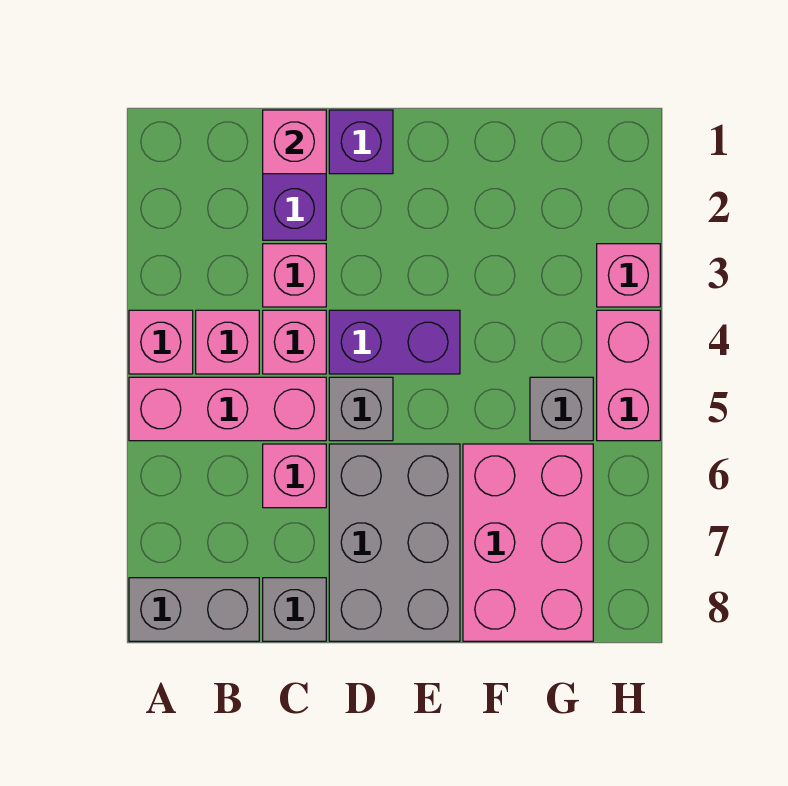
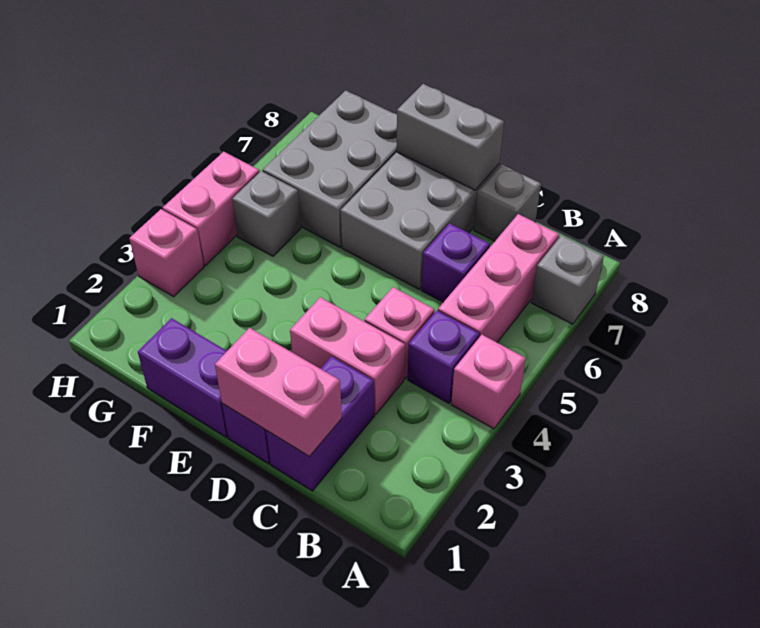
pink brick A5:C5 level 1 -> pink brick B5:B7 level 1
grey brick A8:B8 level 1 -> grey brick D8:E8 level 2
pink brick B4 level 1 -> purple brick B4 level 1
pink brick C1 level 2 -> pink brick C1:D1 level 2
pink brick C3 level 1 -> pink brick C3:D3 level 1
pink brick C6 level 1 -> purple brick C6 level 1
purple brick D4:E4 level 1 -> purple brick E1:F1 level 1
grey brick D5 level 1 -> grey brick A7 level 1
pink brick F6:G8 level 1 -> grey brick F6:G8 level 1

